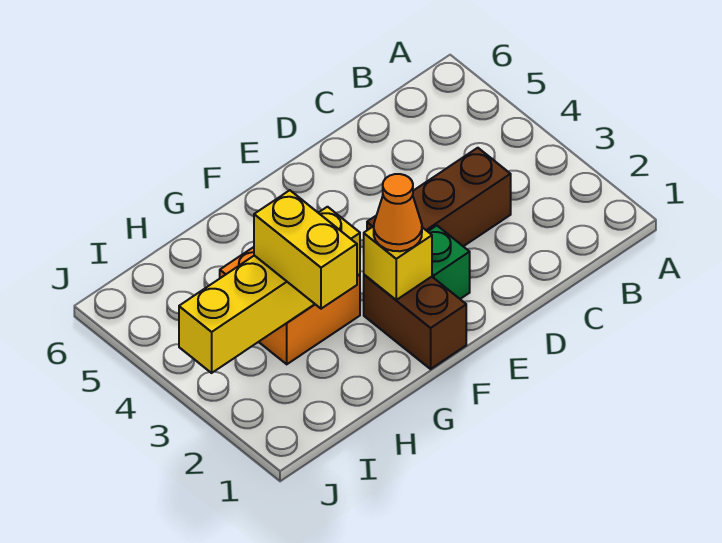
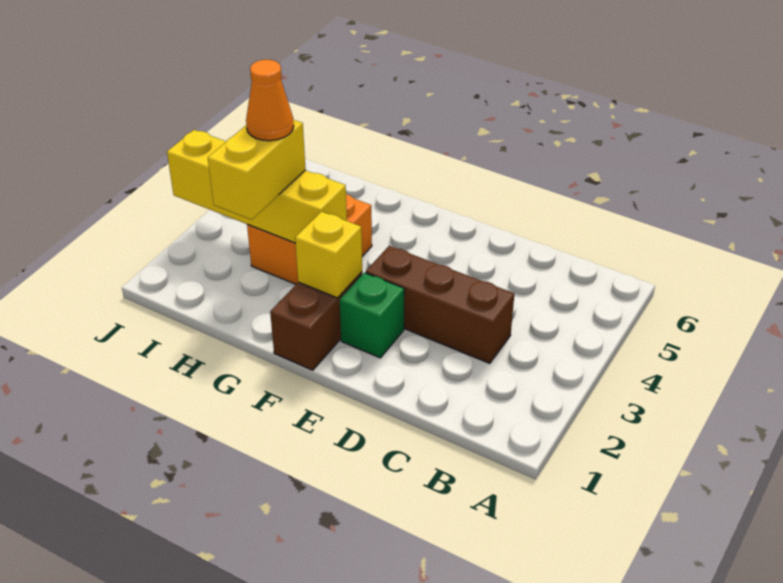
orange cone F2 level 3 -> orange cone H3 level 4

